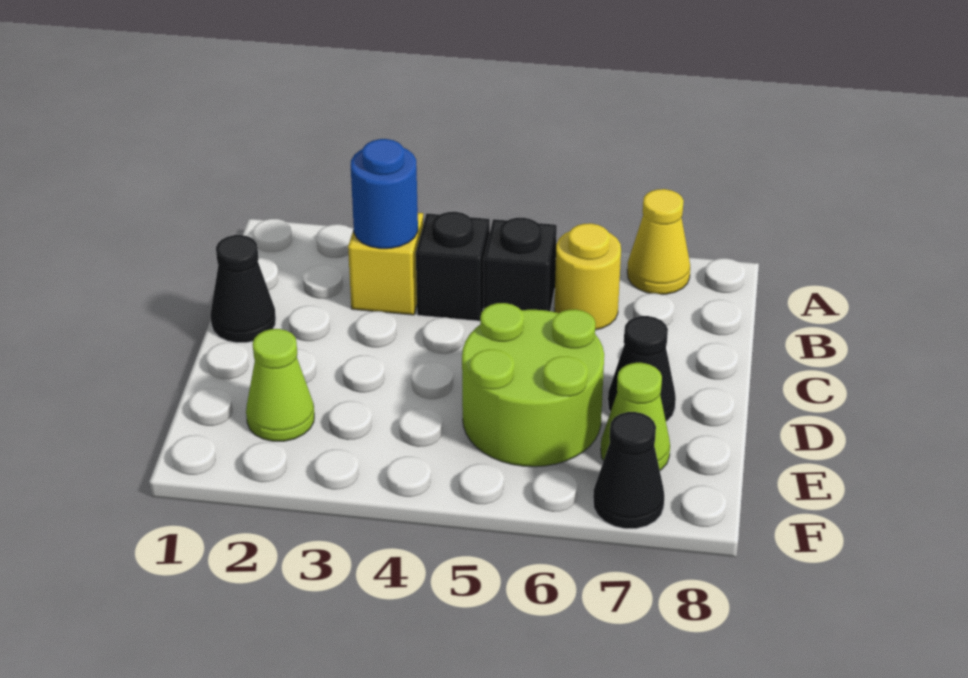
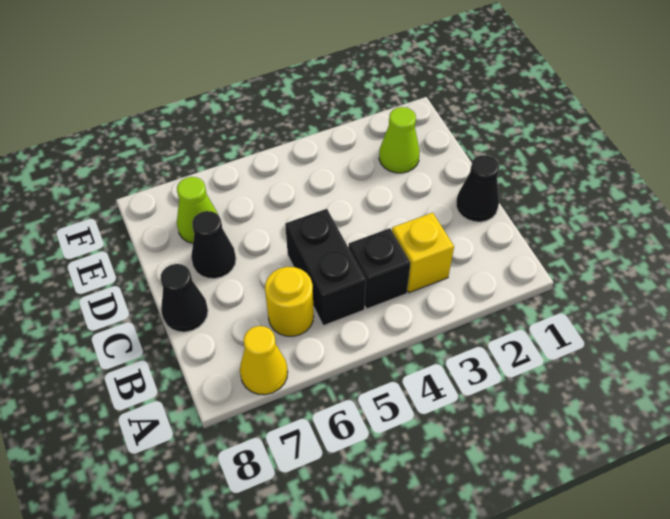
blue round brick B3 level 2 -> none
black brick B5 level 1 -> black brick B5:C5 level 1
lime round brick D5:E6 level 1 -> none
black cone F7 level 1 -> black cone C8 level 1

